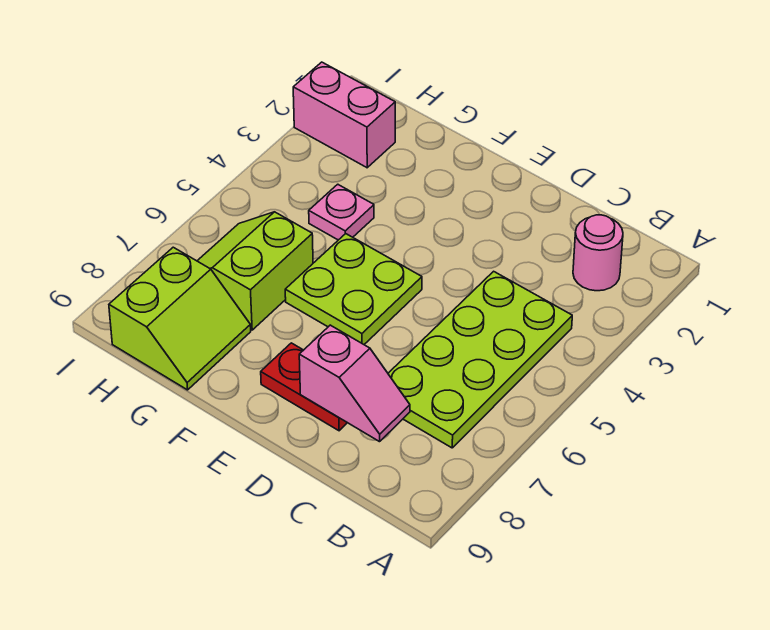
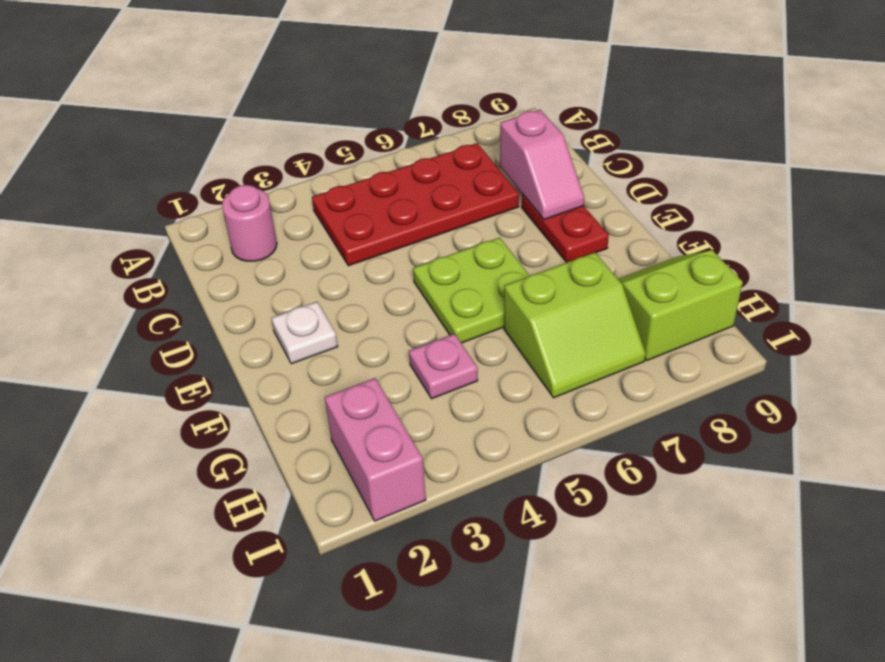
lime plate B4:C7 level 1 -> red plate B4:C7 level 1
pink slope C8:D8 level 2 top D -> pink slope C8:D8 level 2 top C
none -> white plate E2 level 1

